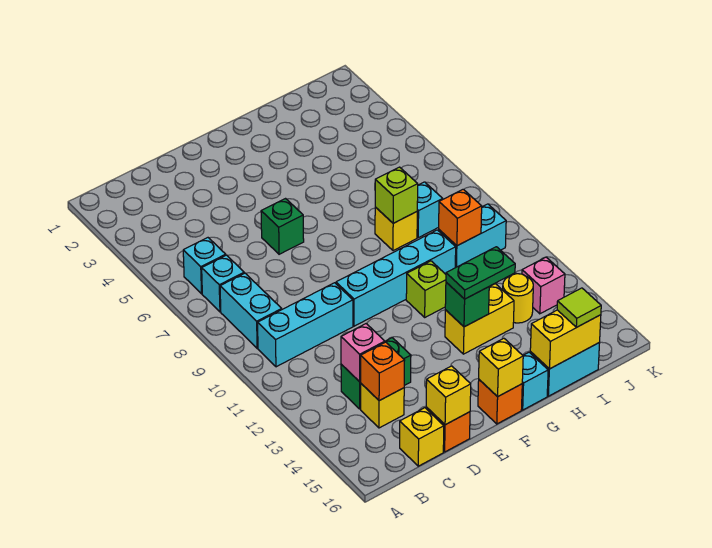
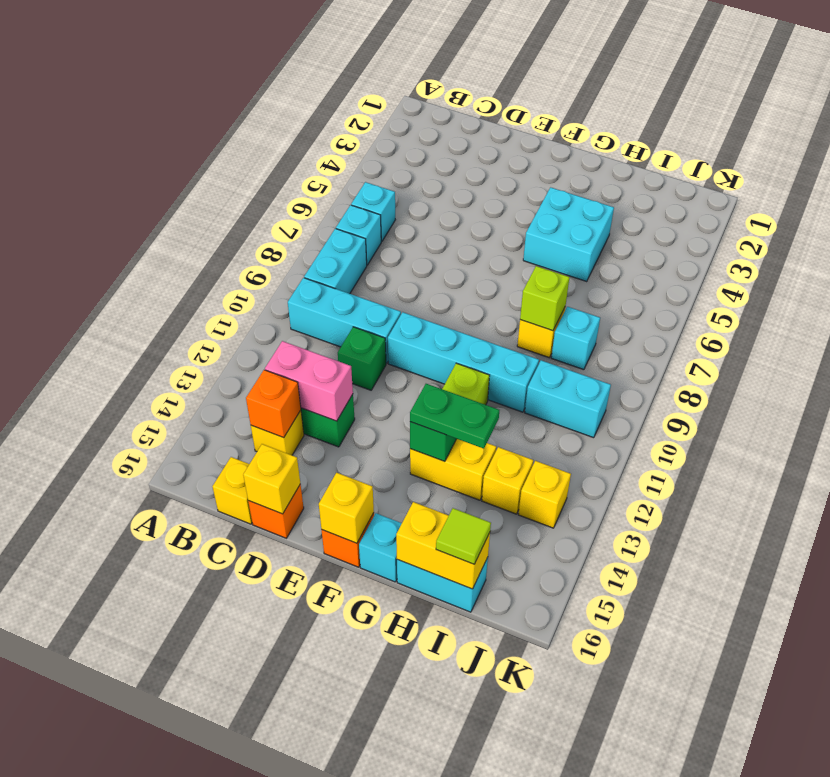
pink brick C13 level 2 -> pink brick C13:D13 level 2
green brick E6 level 1 -> green brick D11 level 1
none -> cyan brick G4:H5 level 1
orange brick I10 level 2 -> none
yellow round brick I13 level 1 -> yellow brick I13 level 1
pink brick J13 level 1 -> yellow brick J13 level 1

